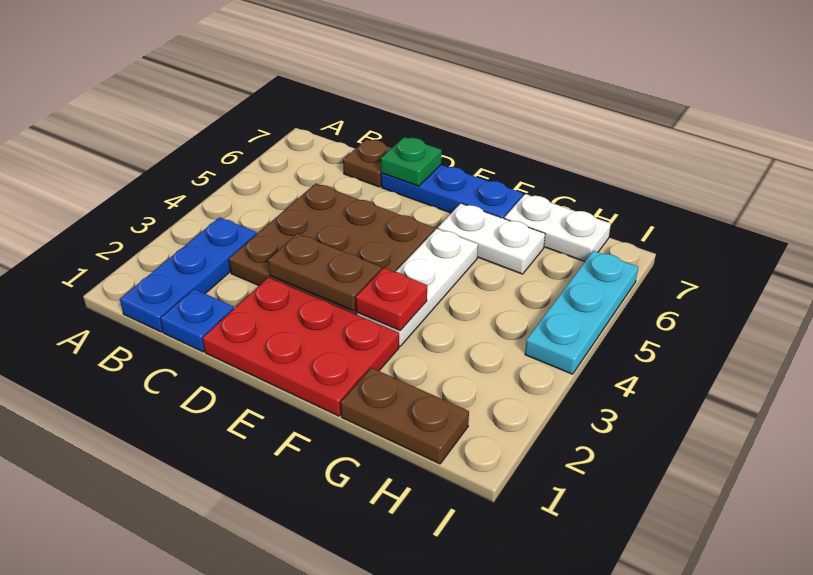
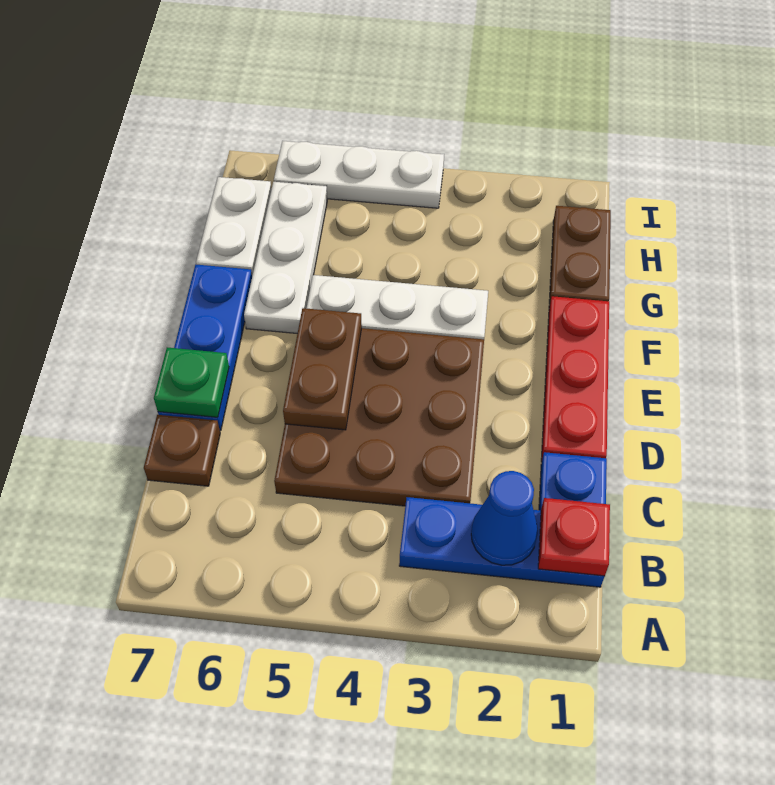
none -> blue cone B2 level 2
red plate D1:F2 level 1 -> red plate D1:F1 level 1
brown plate D3:E3 level 2 -> brown plate D5:E5 level 2
red plate F3 level 2 -> red plate B1 level 2
white plate F6:G6 level 1 -> white plate F6:H6 level 1
cyan plate I4:I6 level 1 -> white plate I4:I6 level 1

